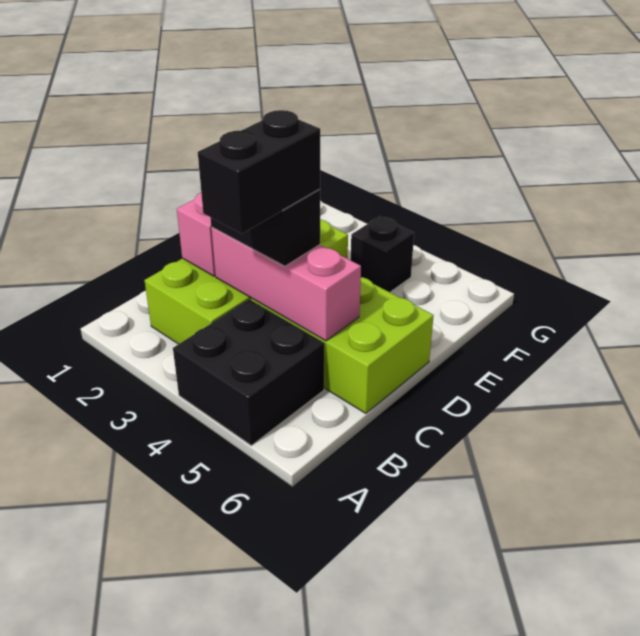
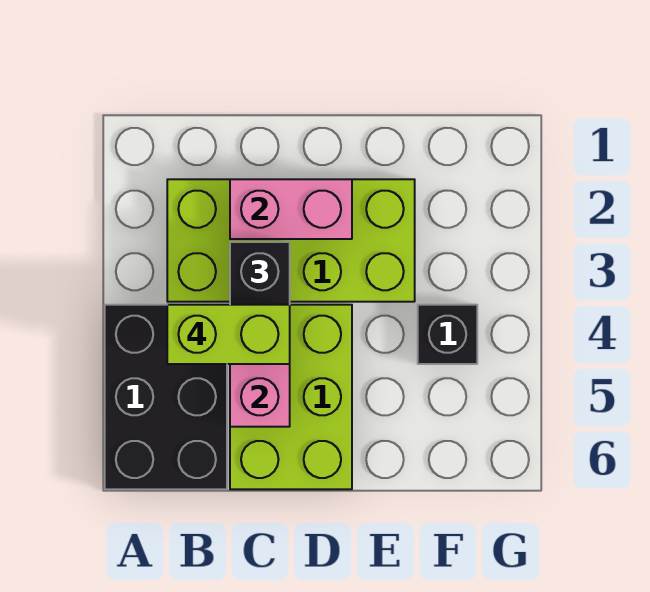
black brick A4:B5 level 1 -> black brick A4:B6 level 1
black brick B4:C4 level 4 -> lime brick B4:C4 level 4

